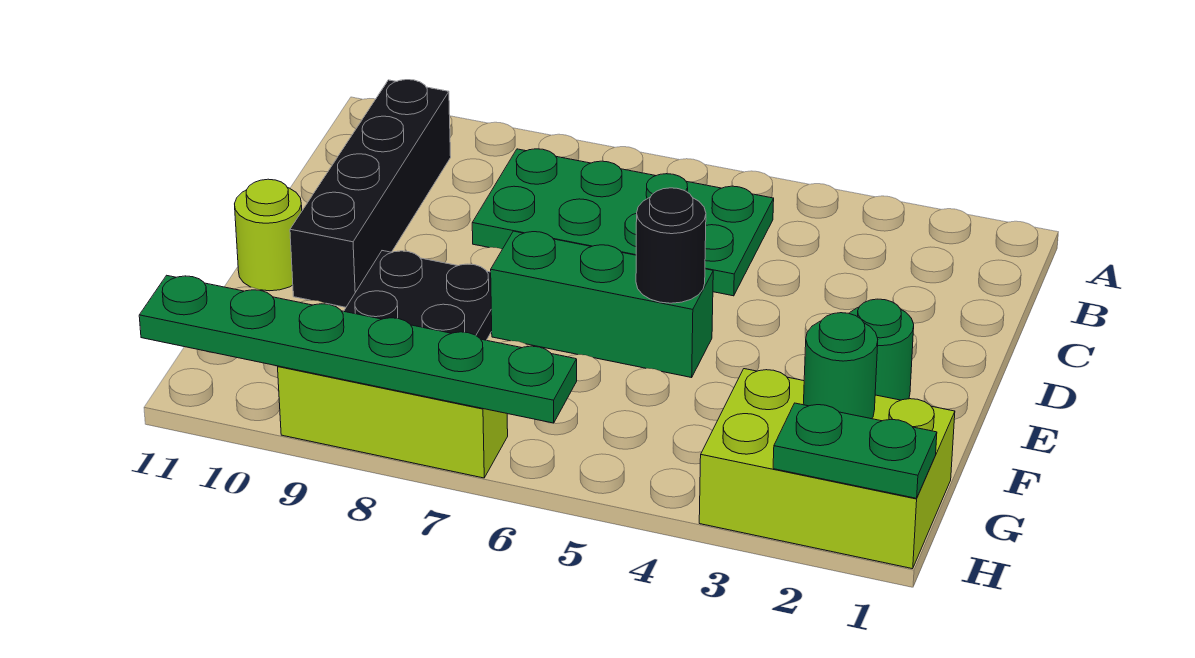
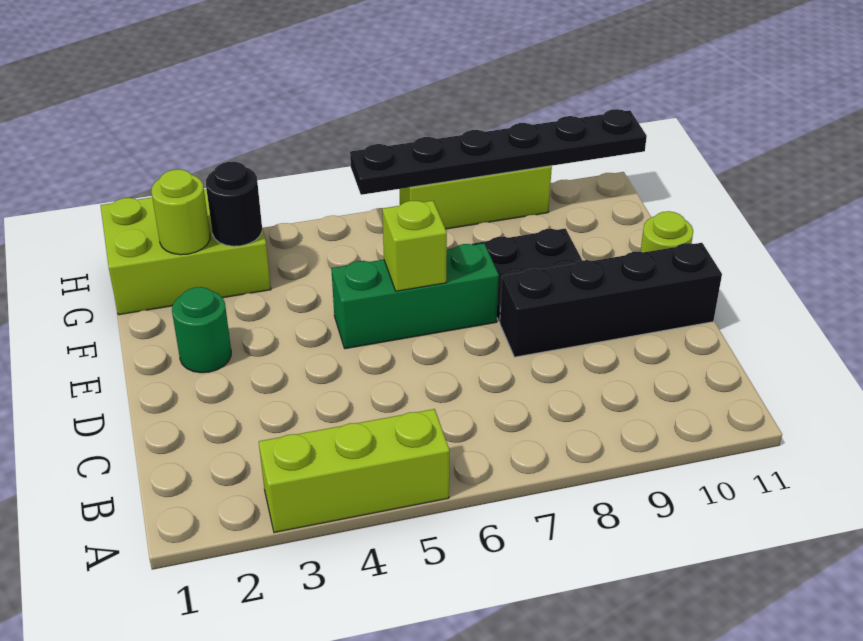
none -> lime brick A3:A5 level 1
green plate B5:C8 level 1 -> none
black brick B10:E10 level 1 -> black brick D8:D11 level 1
black round brick E5 level 2 -> black round brick G3 level 2
none -> lime brick E6 level 2
green round brick G2 level 2 -> lime round brick G2 level 2
green plate H1:H2 level 2 -> none
green plate H6:H11 level 2 -> black plate H6:H11 level 2

